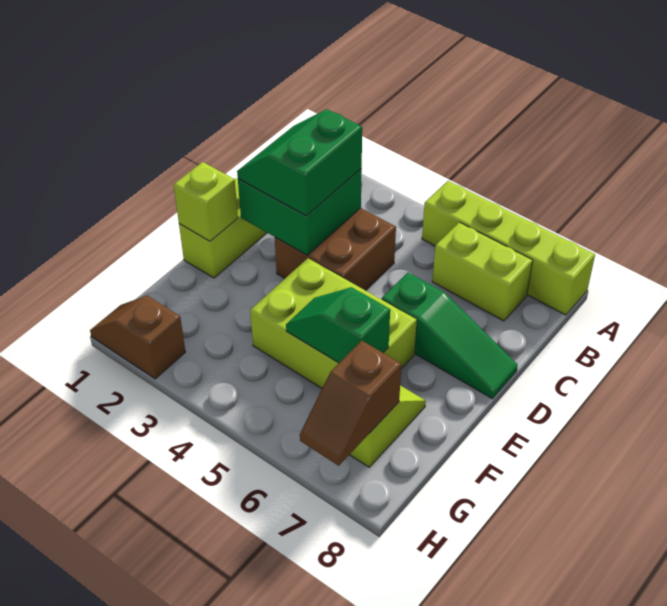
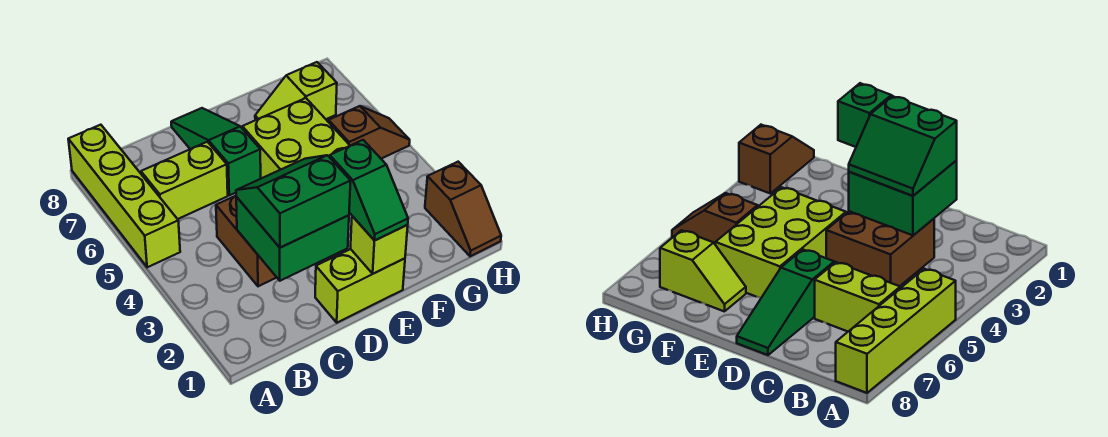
lime brick B6:B7 level 1 -> lime brick B6:C6 level 1
green slope C2:D3 level 3 top 3 -> green slope C2:D3 level 3 top 2
green slope F5:F6 level 2 top 6 -> green slope E1:E2 level 3 top 2
brown slope G7:H7 level 2 top G -> brown slope G5:H5 level 1 top G

